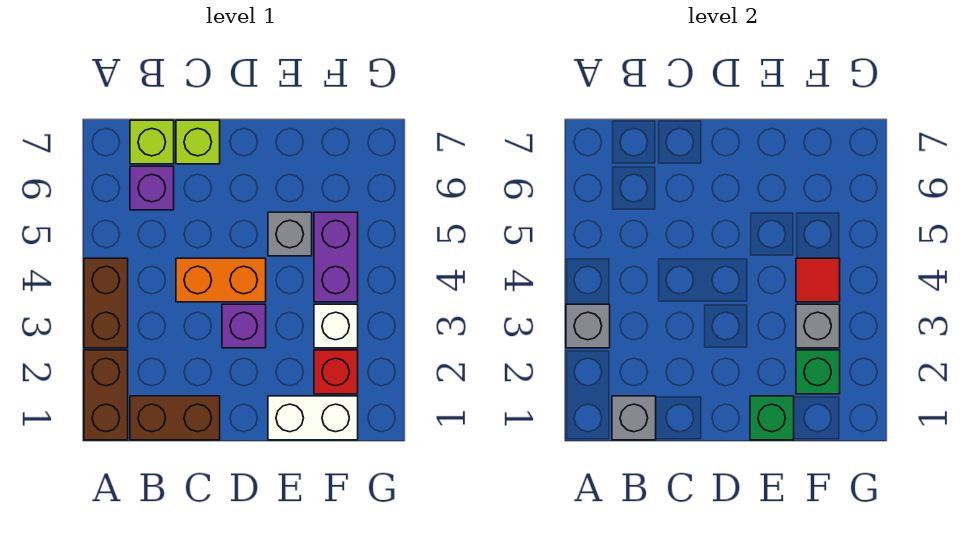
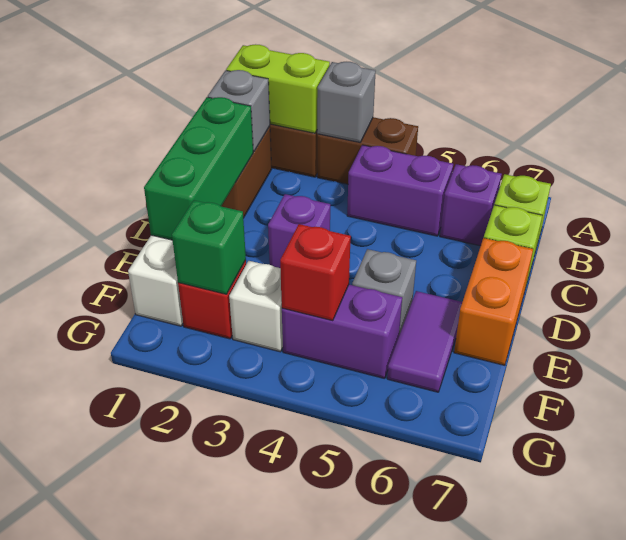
none -> lime brick A1:A2 level 2
none -> purple brick B4:B5 level 1
orange brick C4:D4 level 1 -> orange brick D7:E7 level 1
green brick E1 level 2 -> green brick C1:E1 level 2
none -> purple tile E6:F6 level 1
grey brick F3 level 2 -> none
red tile F4 level 2 -> red brick F4 level 2

